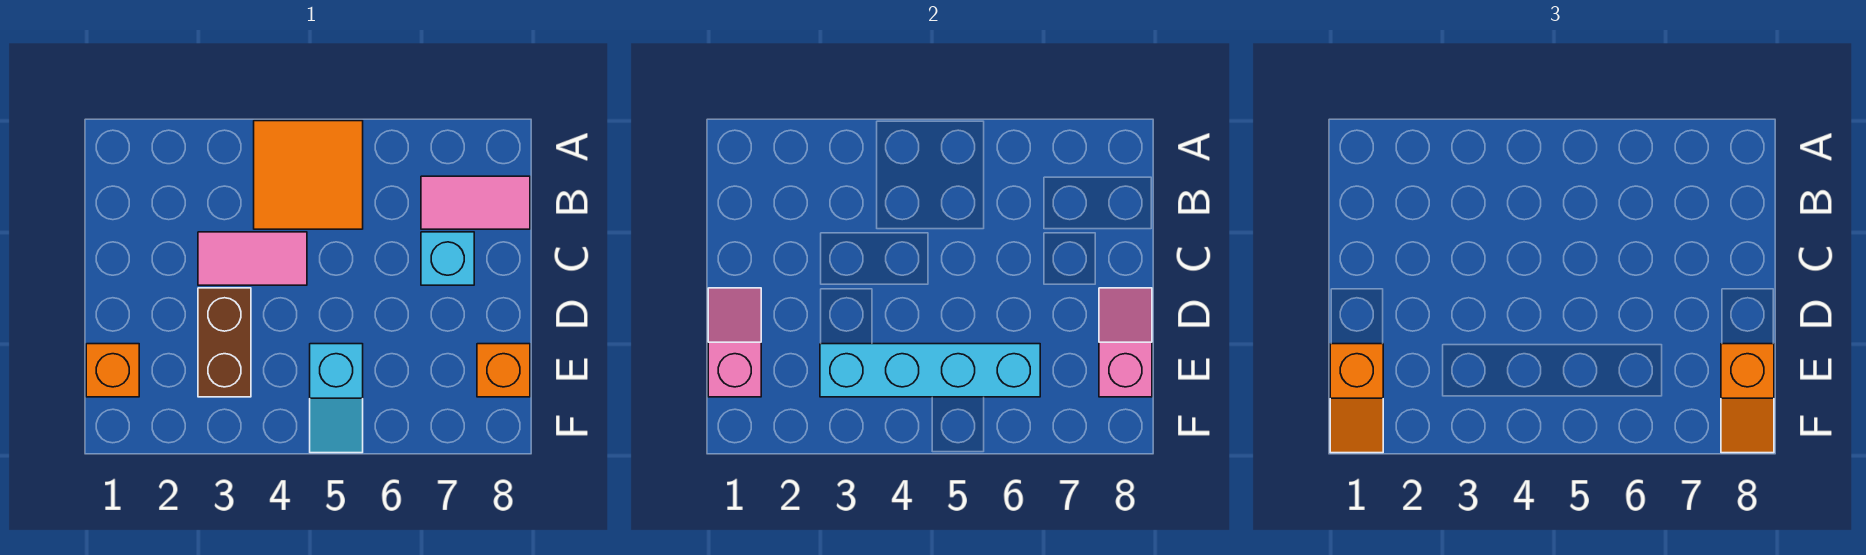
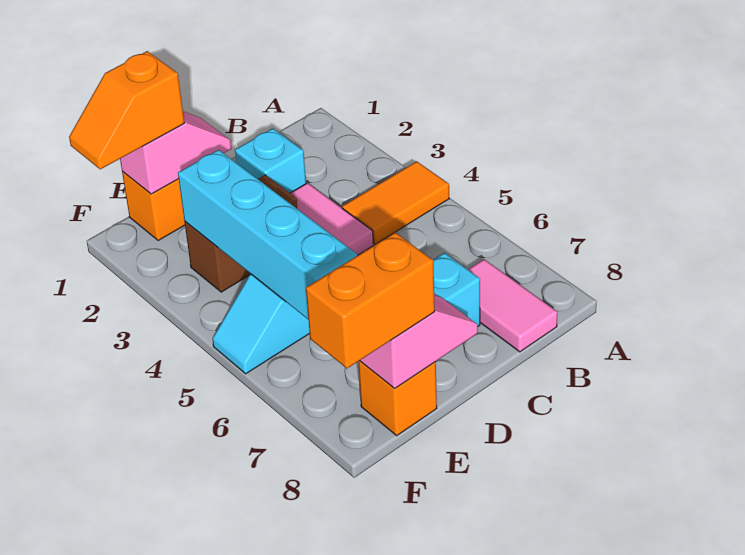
orange tile A4:B5 level 1 -> orange tile A4:B4 level 1
none -> cyan brick C2 level 1
orange slope E8:F8 level 3 top E -> orange brick E8:F8 level 3

